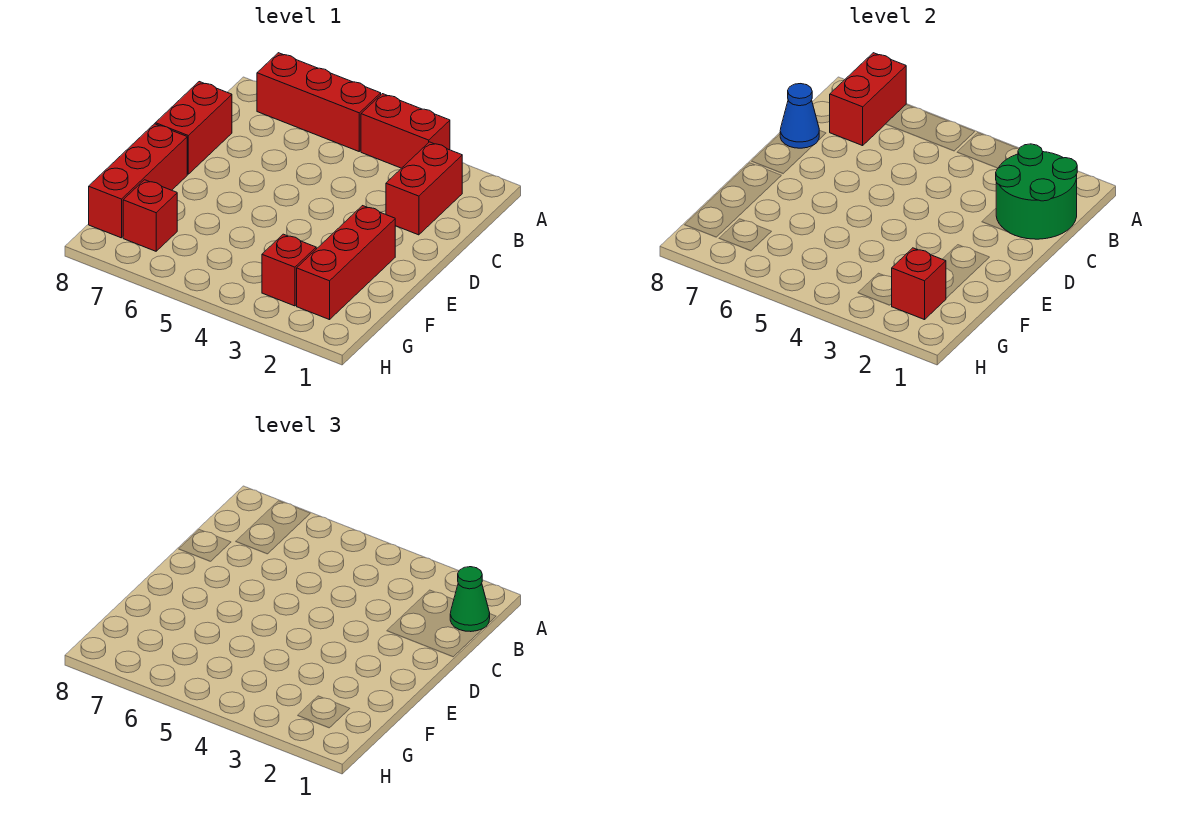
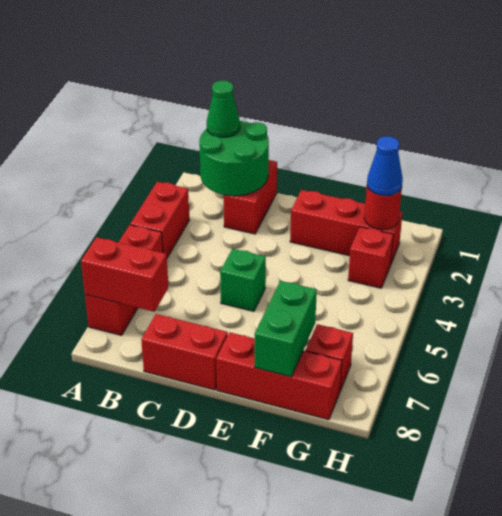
red brick B2:C2 level 1 -> red brick C1:C2 level 1
blue cone C8 level 2 -> blue cone G2 level 3
none -> green brick D5 level 1
none -> green brick F7:F8 level 2
red brick G2 level 2 -> red round brick G2 level 2

